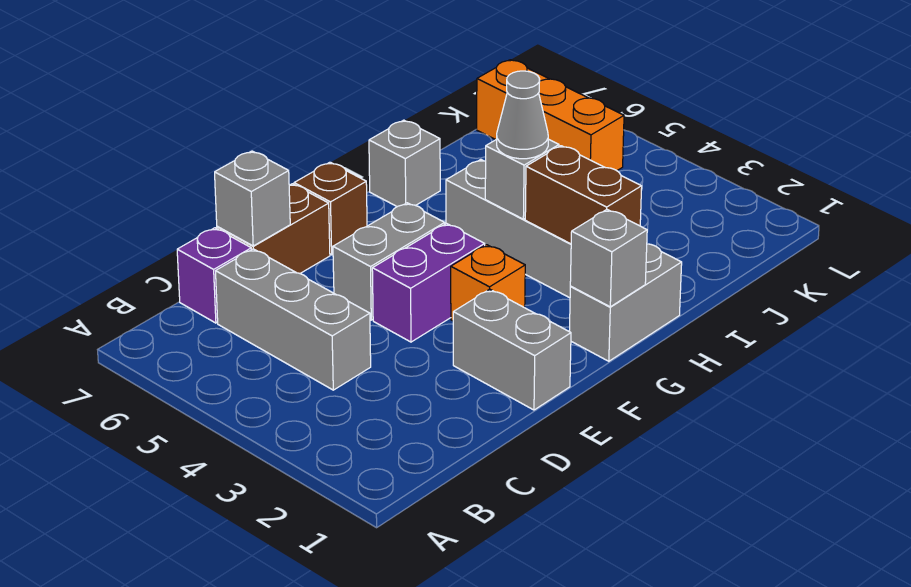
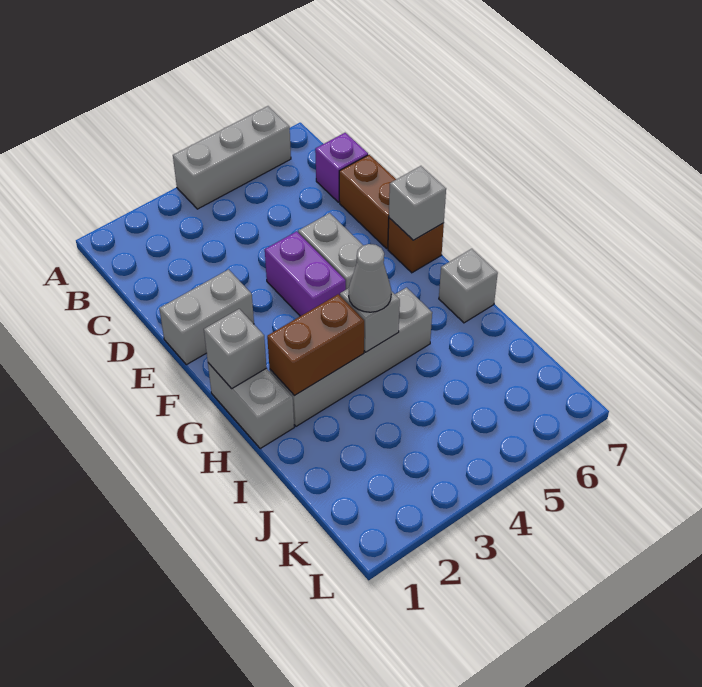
grey brick C4:C6 level 1 -> grey brick A4:A6 level 1
grey brick D7 level 2 -> grey brick F7 level 2
orange brick F3 level 1 -> none
orange brick K5:K7 level 1 -> none

